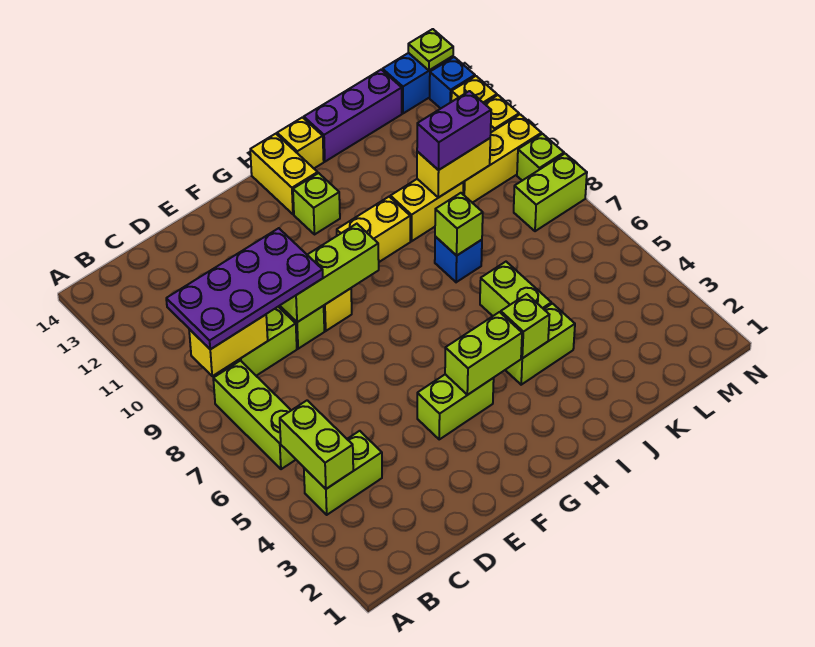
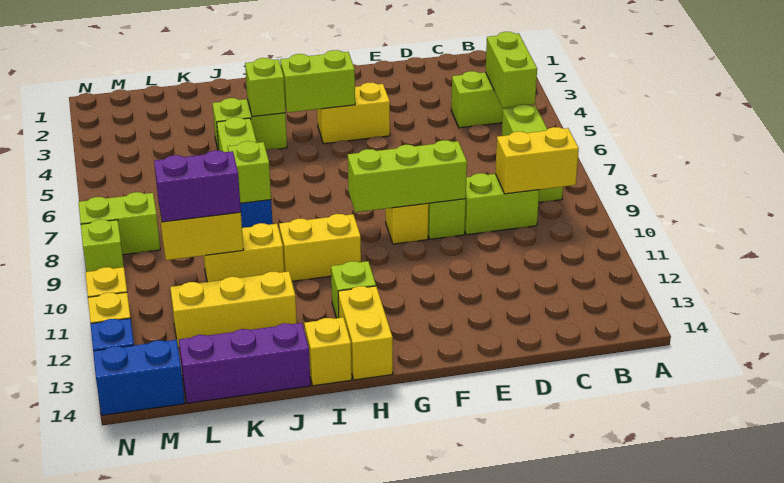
purple plate B9:E10 level 3 -> none
lime brick F4:G4 level 1 -> yellow brick F4:G4 level 1
yellow brick L10:N10 level 1 -> yellow brick J12:L12 level 1
lime plate N14 level 2 -> none

